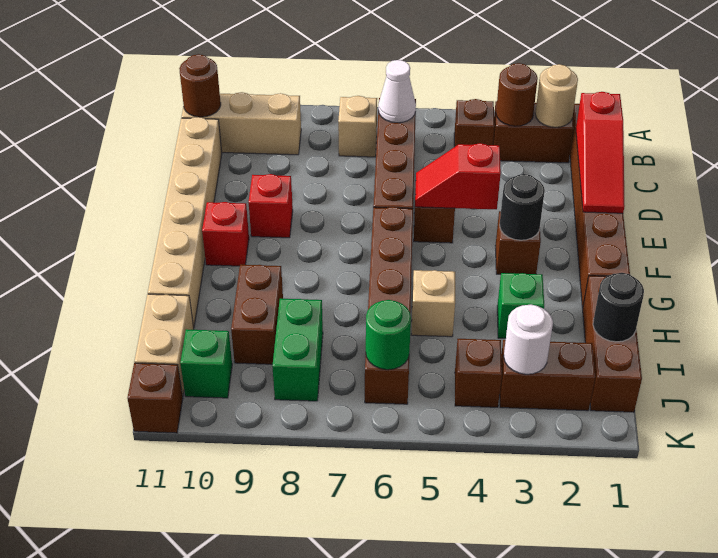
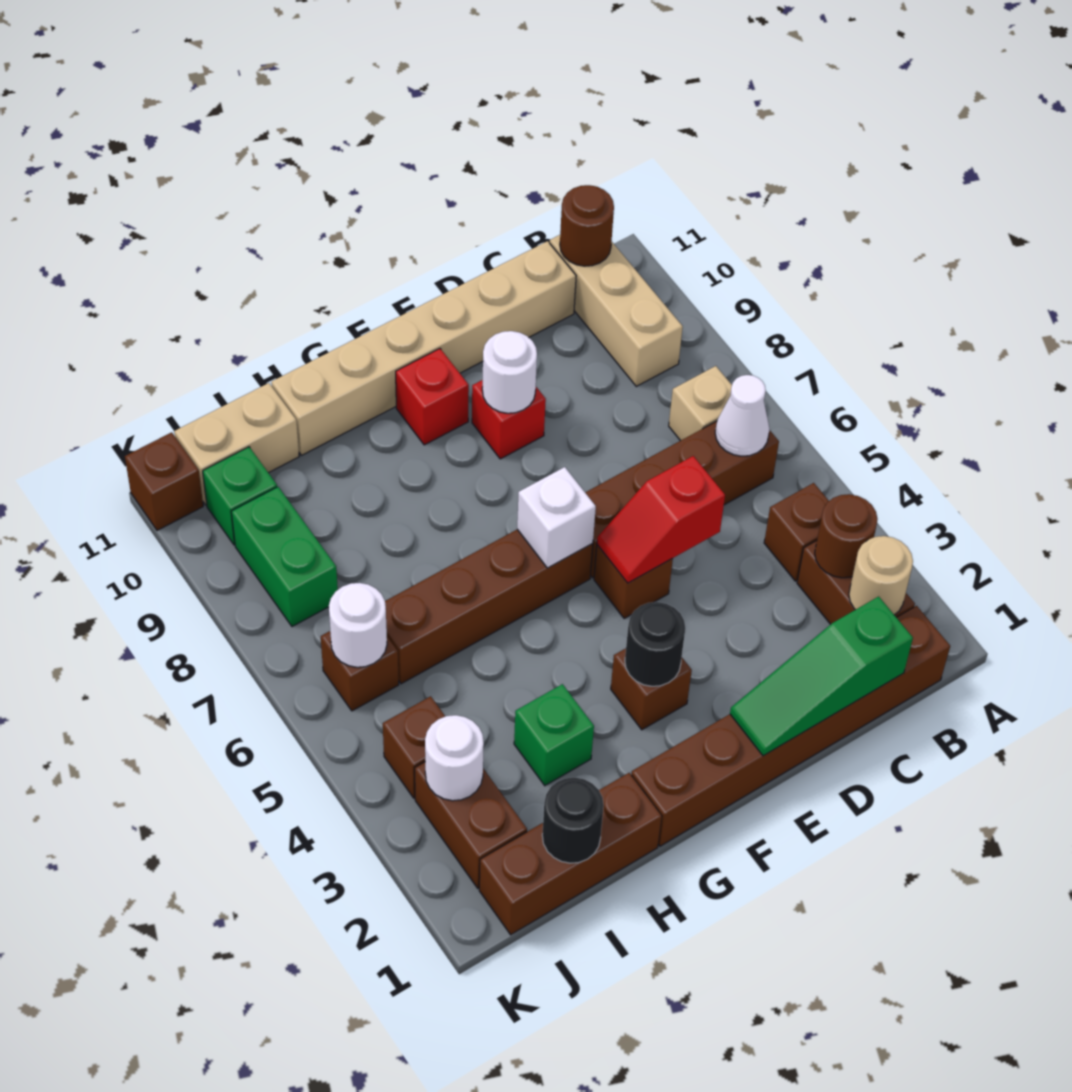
red slope C1:E1 level 2 top C -> green slope C1:E1 level 2 top C
red slope E4:E5 level 2 top 4 -> red slope D5:E5 level 2 top D
none -> white round brick E9 level 2
none -> white brick F6 level 2
tan brick H5 level 1 -> none
brown brick H9:I9 level 1 -> none
green brick I8:J8 level 1 -> green brick J8:J9 level 1
green round brick J6 level 2 -> white round brick J6 level 2

